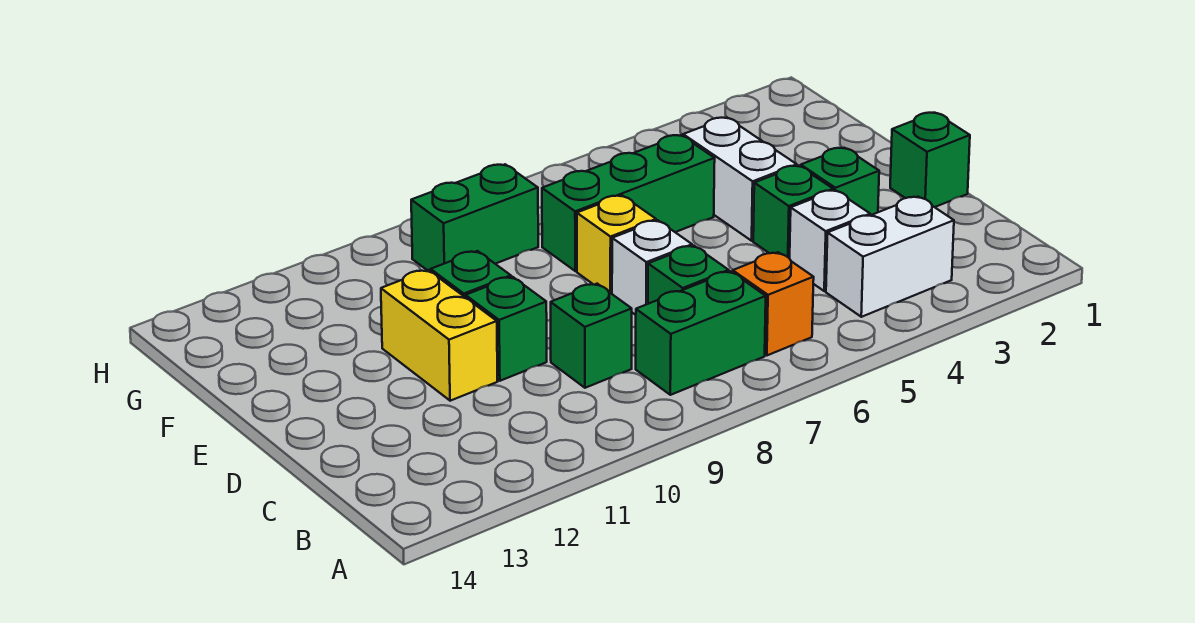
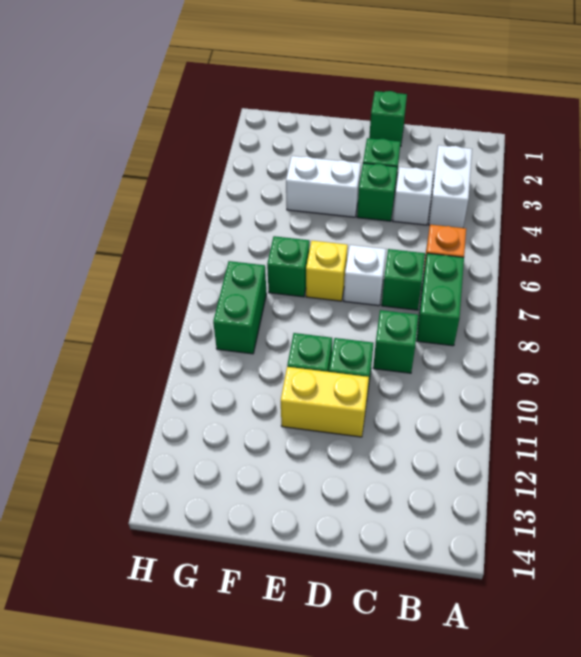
green brick F5:F7 level 1 -> green brick F7 level 1

